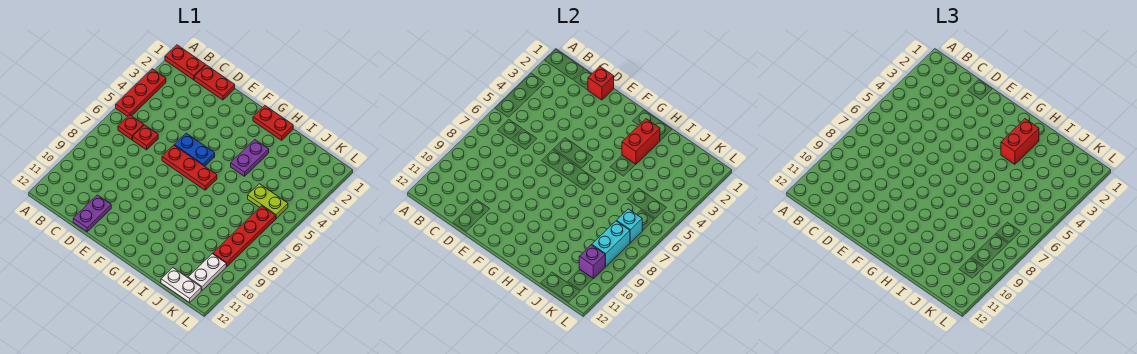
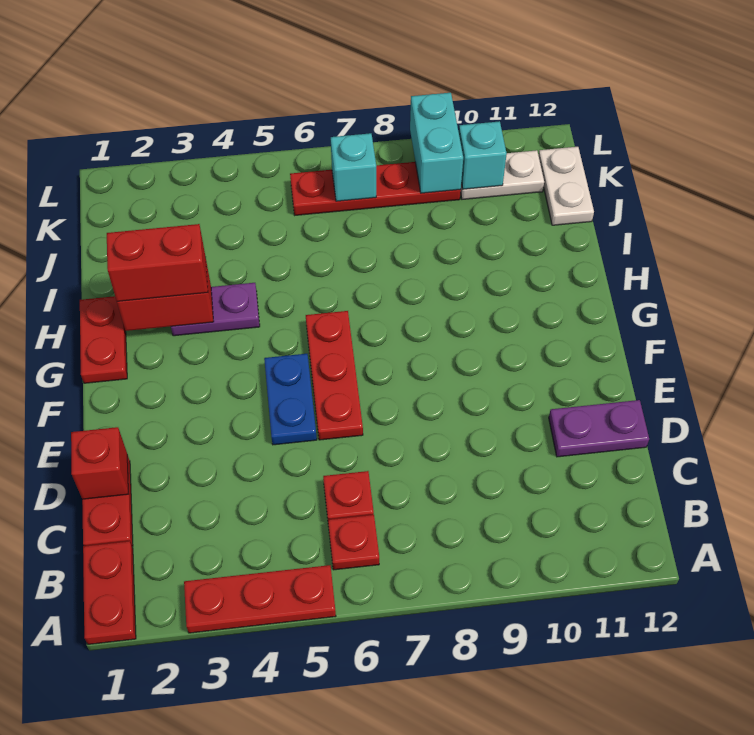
lime plate J5:K5 level 1 -> none
cyan brick K8:K9 level 2 -> cyan brick K9:L9 level 2
purple brick K10 level 2 -> cyan brick K10 level 2

